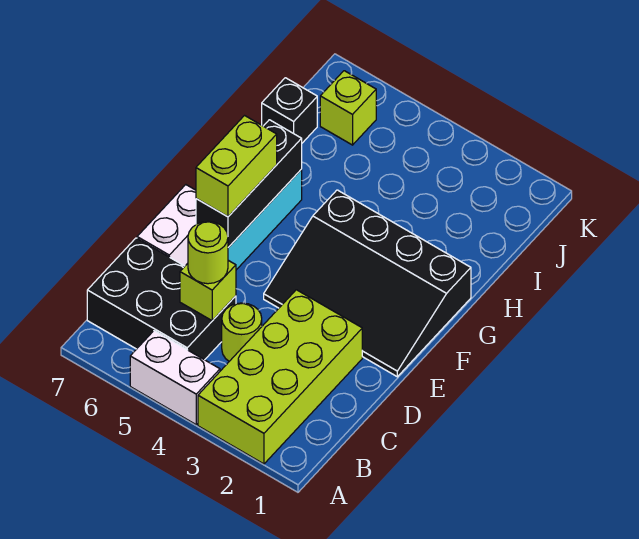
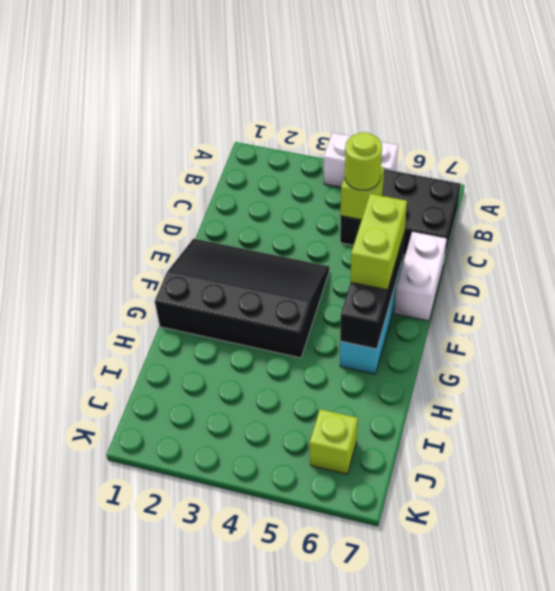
lime brick A2:D3 level 1 -> none
lime round brick C4 level 1 -> none
black brick I7 level 1 -> none

